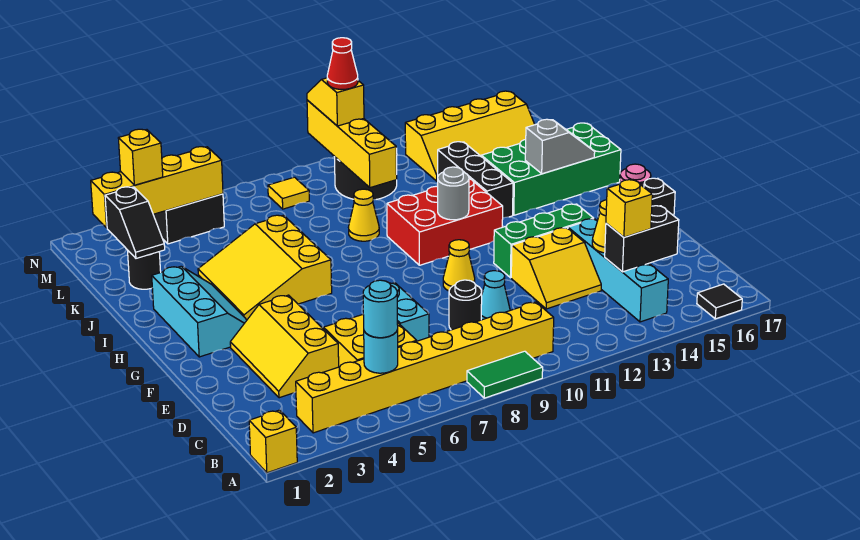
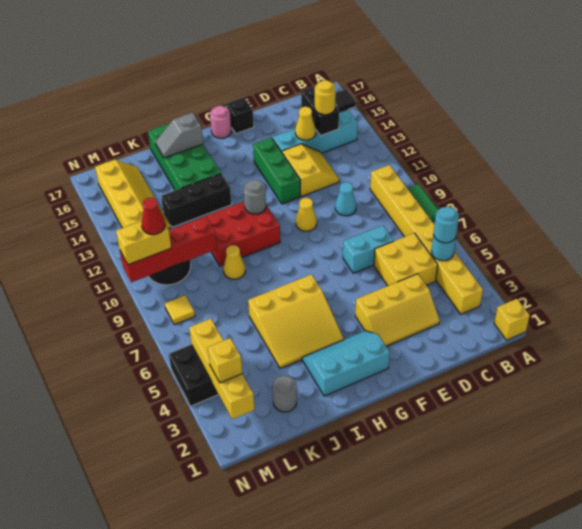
yellow brick C14 level 3 -> yellow round brick C14 level 3
black round brick D9 level 1 -> none
red brick H10:I12 level 1 -> red brick H10:J11 level 1
grey slope I15:I16 level 2 top 15 -> grey slope I16:J16 level 2 top I
black round brick K2 level 1 -> grey round brick K2 level 1
black slope K2:L2 level 2 top L -> none
yellow brick K10:N10 level 2 -> red brick K10:N10 level 2
yellow slope M10:N10 level 3 top M -> yellow brick M10:N10 level 3

